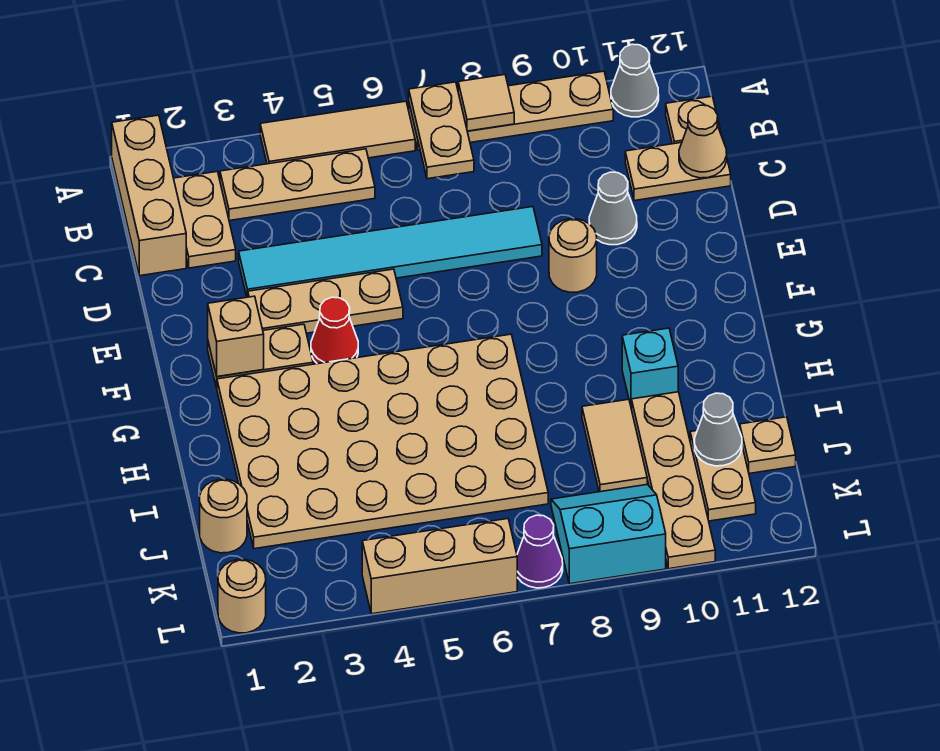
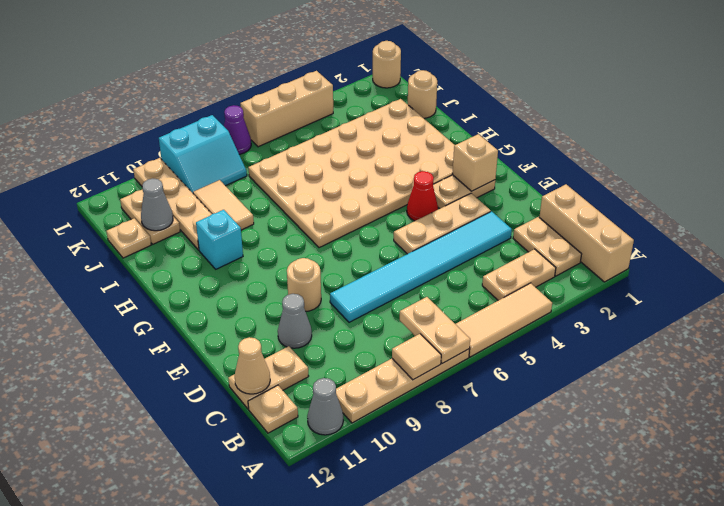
tan plate B3:B5 level 1 -> tan plate B3:B4 level 1

